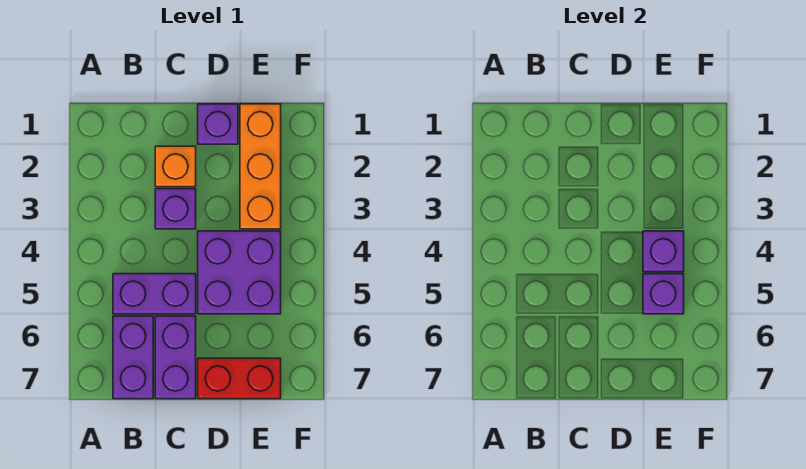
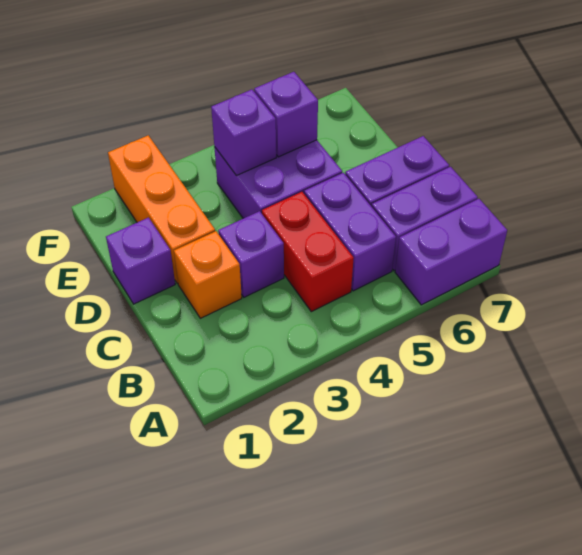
none -> purple brick A6:A7 level 1
red brick D7:E7 level 1 -> red brick B4:C4 level 1
orange brick E1:E3 level 1 -> orange brick D2:F2 level 1

